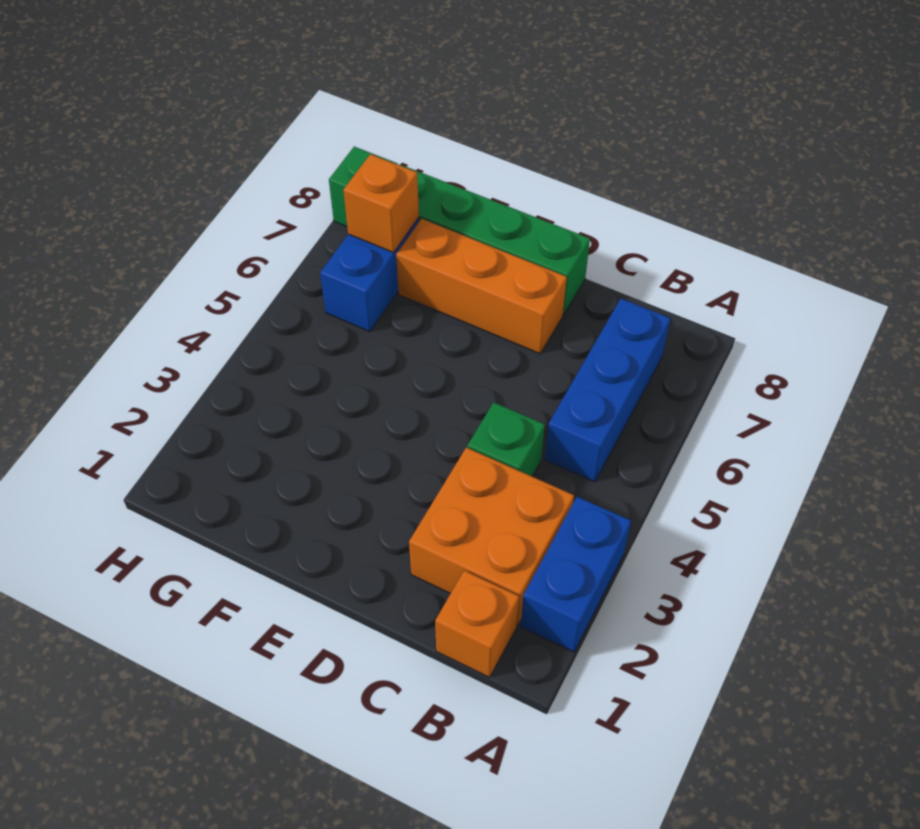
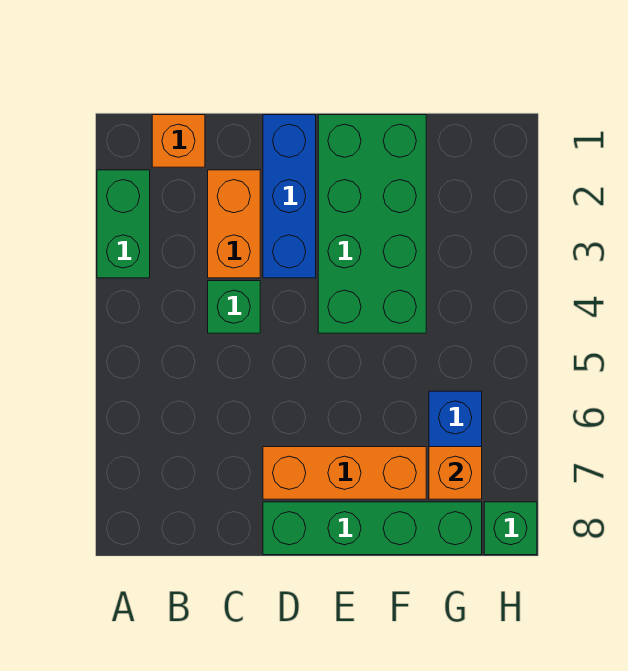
blue brick A2:A3 level 1 -> green brick A2:A3 level 1
orange brick B2:C3 level 1 -> orange brick C2:C3 level 1
blue brick B5:B7 level 1 -> blue brick D1:D3 level 1
none -> green brick E1:F4 level 1

